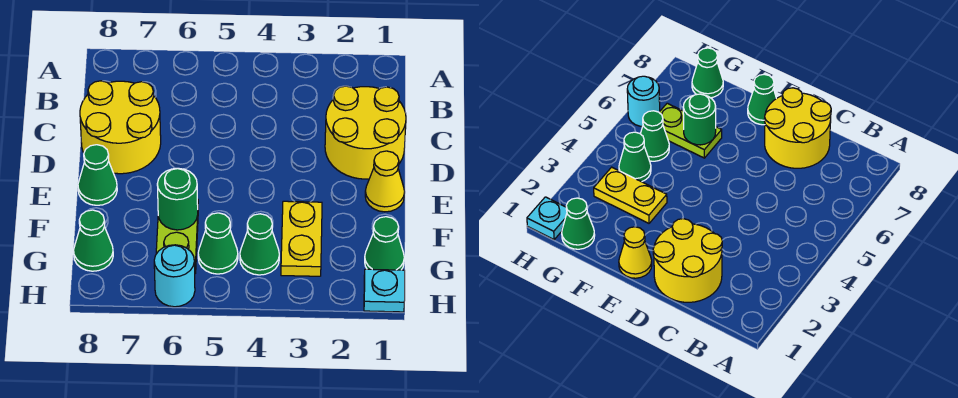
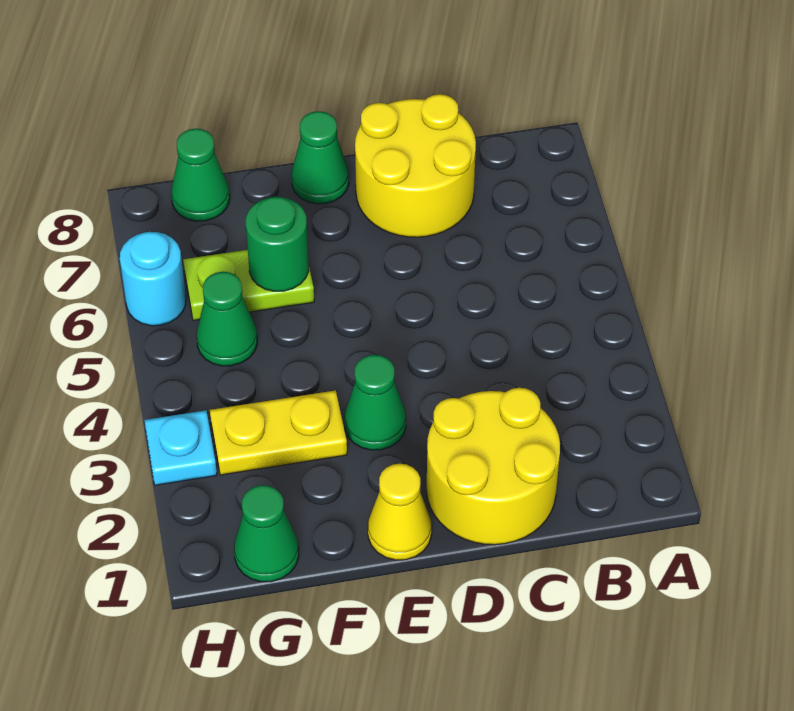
green cone G4 level 1 -> green cone E3 level 1
cyan plate H1 level 1 -> cyan plate H3 level 1

